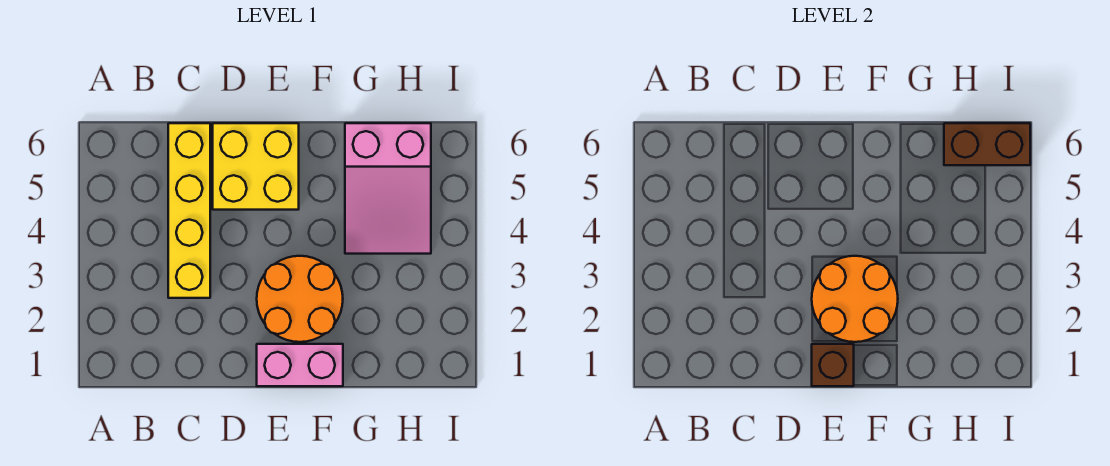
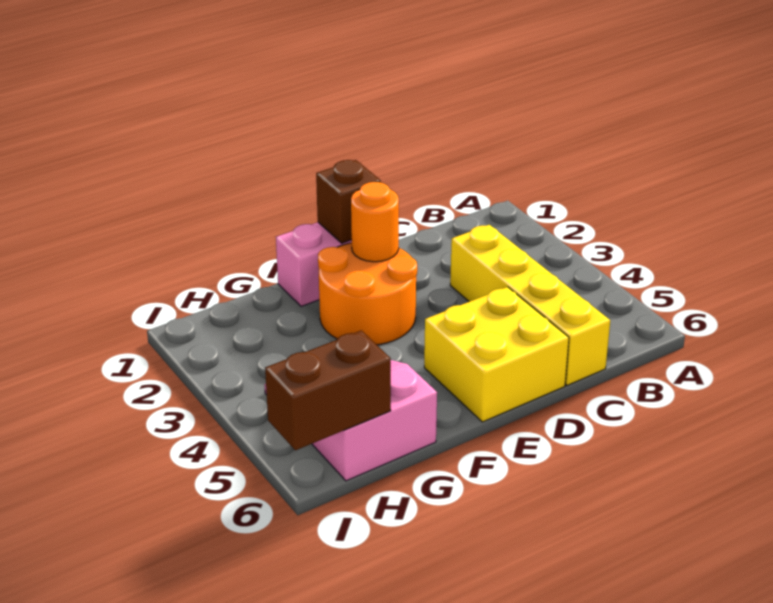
orange round brick E2:F3 level 2 -> orange round brick E2 level 2

